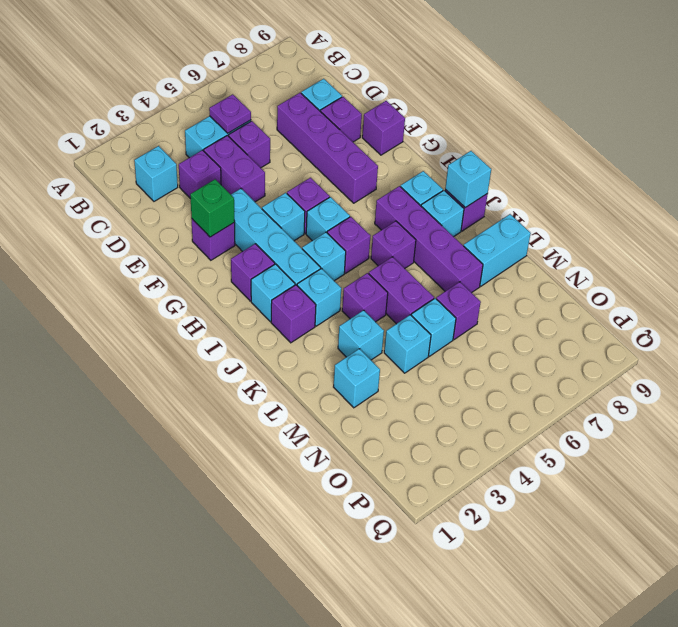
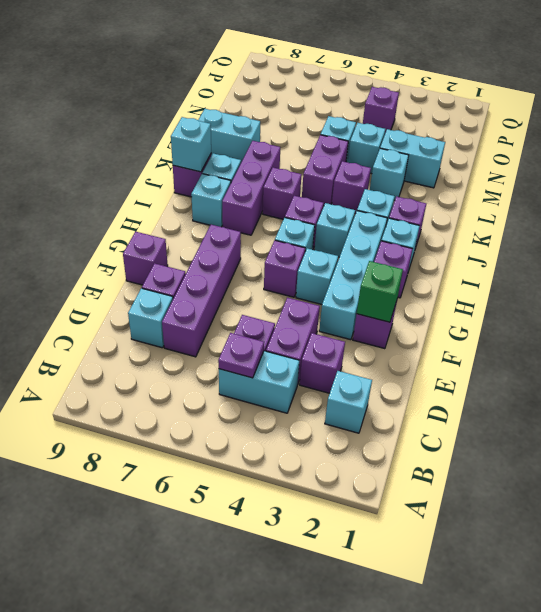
purple brick I7:L7 level 1 -> purple brick I7:K7 level 1
cyan brick M2 level 1 -> cyan brick M2:M3 level 1
purple brick M6 level 1 -> purple brick O4 level 1

